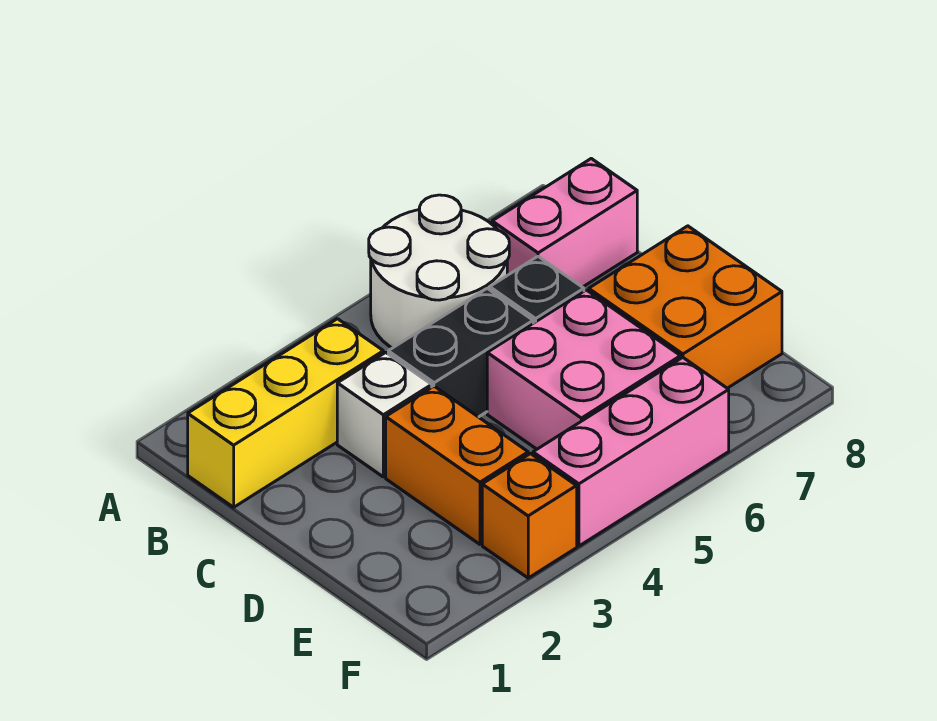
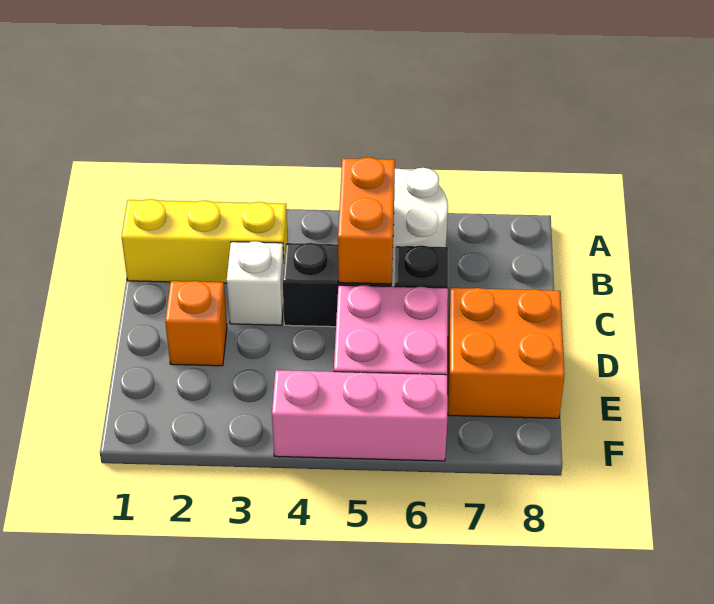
pink brick B7:B8 level 1 -> none
orange brick D3:E3 level 1 -> orange brick B5:C5 level 2
orange brick F3 level 1 -> orange brick D2 level 1

